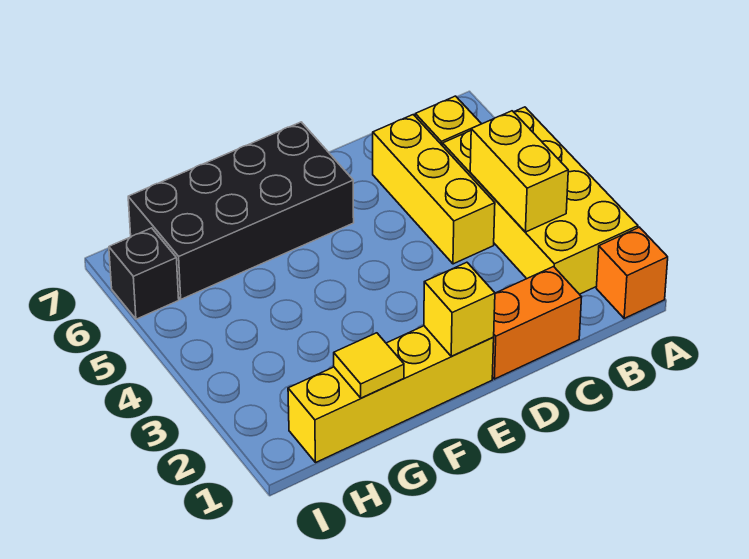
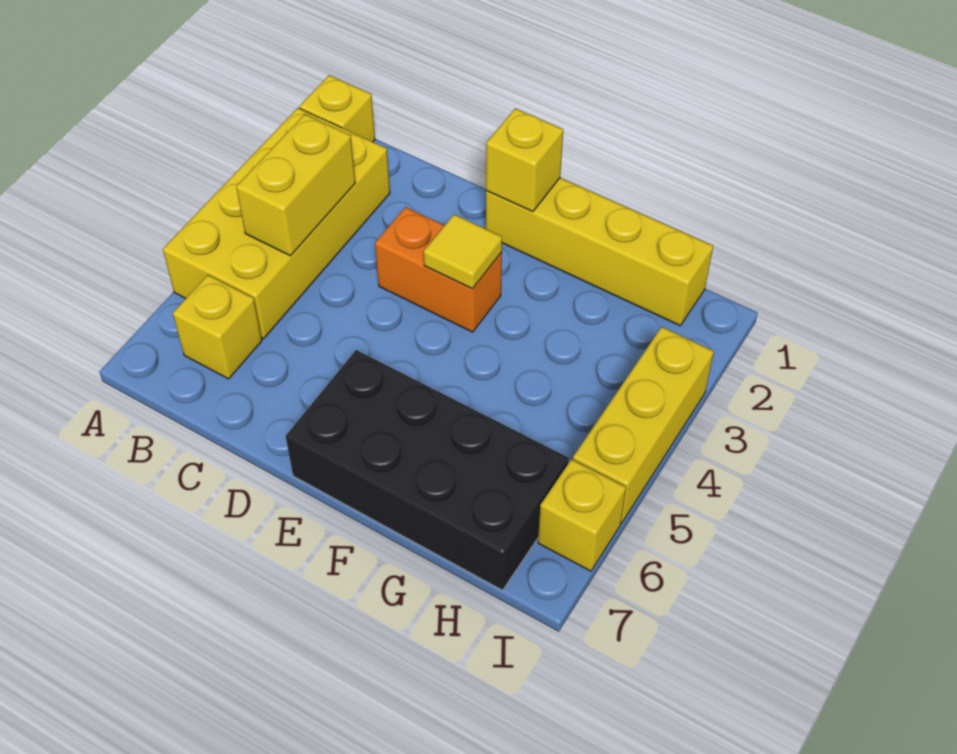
orange brick A1 level 1 -> yellow brick A1 level 1
orange brick C1:D1 level 1 -> orange brick D3:E3 level 1
yellow brick C4:C6 level 1 -> yellow brick I3:I5 level 1
yellow tile G1 level 2 -> yellow tile E3 level 2
black brick I6 level 1 -> yellow brick I6 level 1

